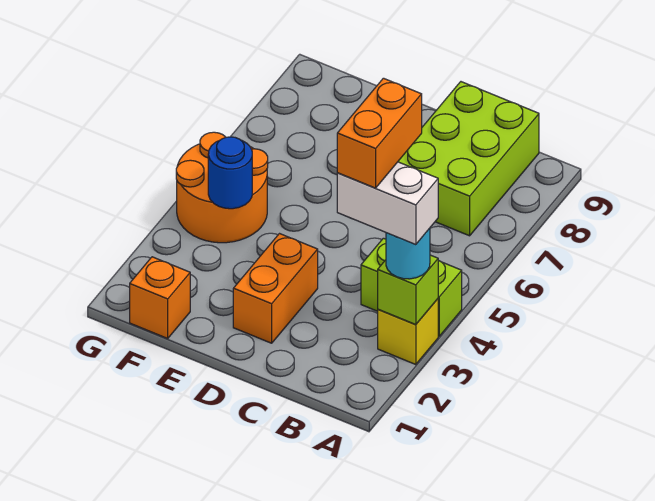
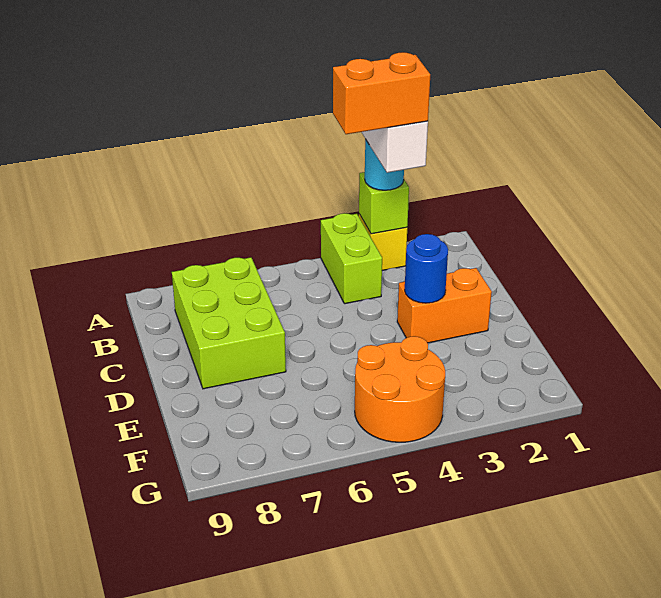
lime brick B7:C9 level 1 -> lime brick B7:D8 level 1
orange brick F1 level 1 -> none
blue round brick F4 level 2 -> blue round brick D3 level 2

